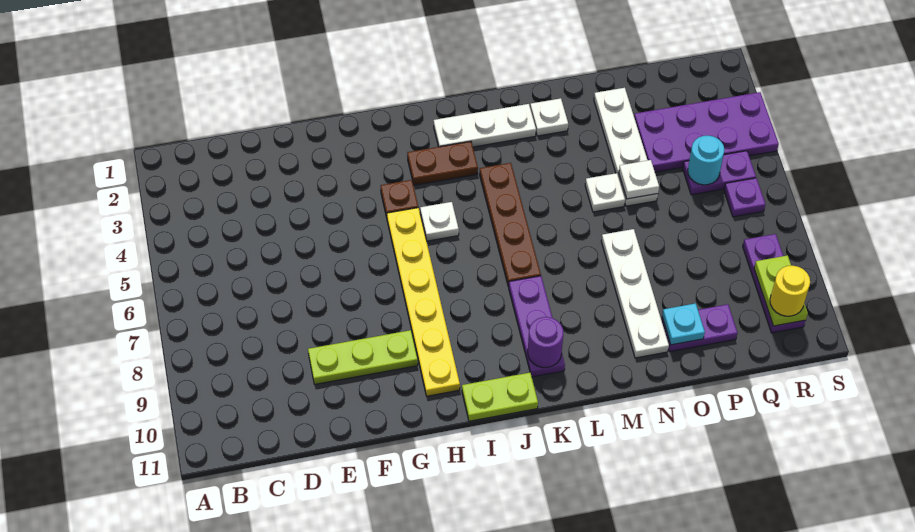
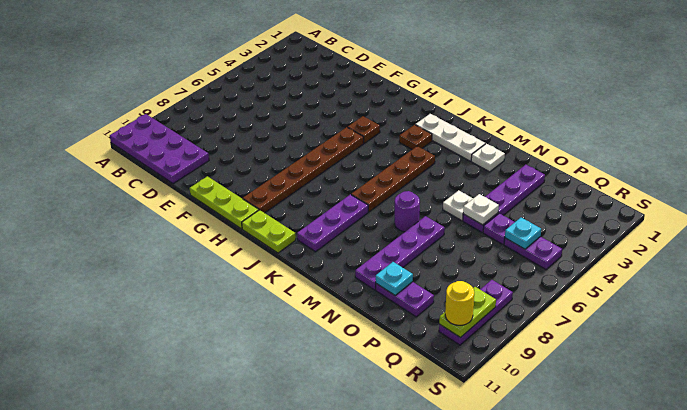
lime plate E9:G9 level 1 -> lime plate F11:H11 level 1
yellow plate H5:H10 level 1 -> brown plate H5:H10 level 1
brown plate I3:J3 level 1 -> brown plate J3 level 1
white plate I5 level 1 -> none
purple round brick K10 level 2 -> purple round brick M7 level 1
white plate N7:N10 level 1 -> purple plate N7:N10 level 1
white plate O2:O5 level 1 -> purple plate O2:O5 level 1
purple plate P3:S4 level 1 -> purple plate A10:D11 level 1
cyan round brick Q5 level 2 -> cyan plate Q5 level 2
purple plate R6 level 1 -> purple plate P5 level 1

